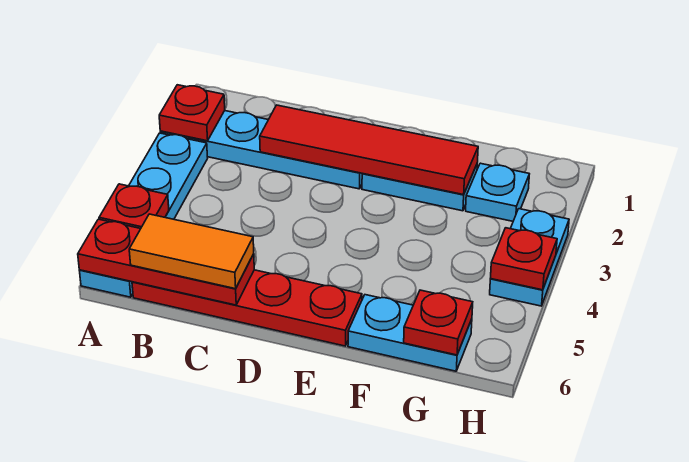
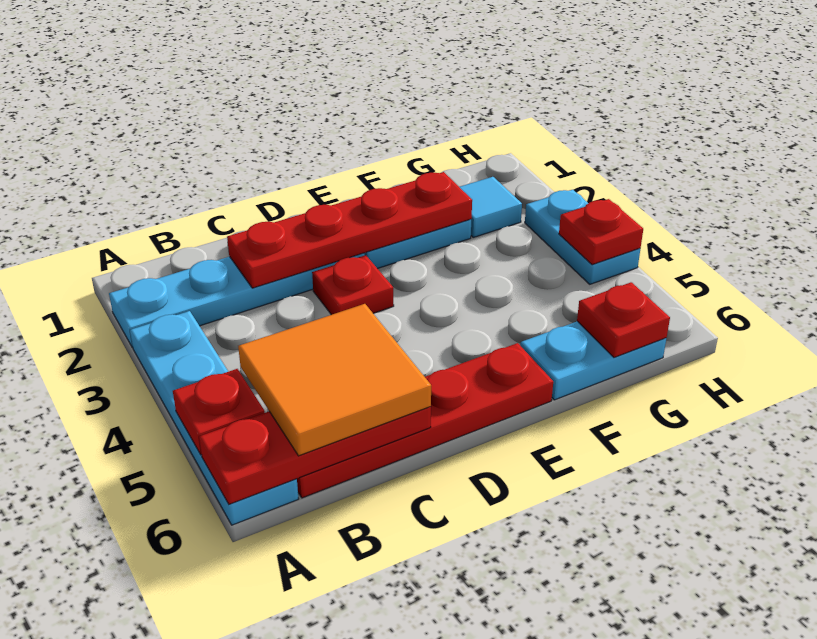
red plate A2 level 2 -> red plate D3 level 1
orange tile B6:C6 level 3 -> orange tile B5:C6 level 3
red tile C2:F2 level 2 -> red plate C2:F2 level 2
cyan plate G2 level 1 -> cyan tile G2 level 1

